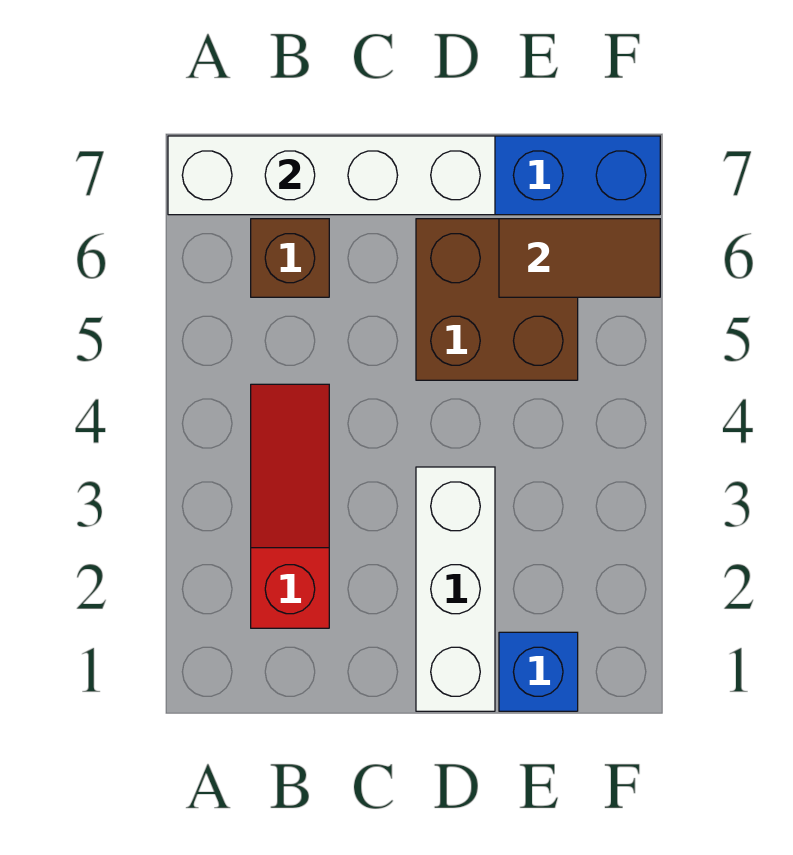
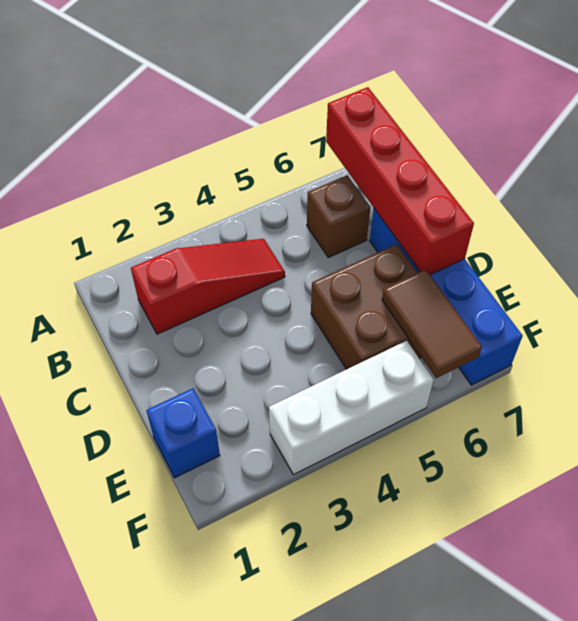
white brick A7:D7 level 2 -> red brick A7:D7 level 2
white brick D1:D3 level 1 -> white brick F3:F5 level 1

